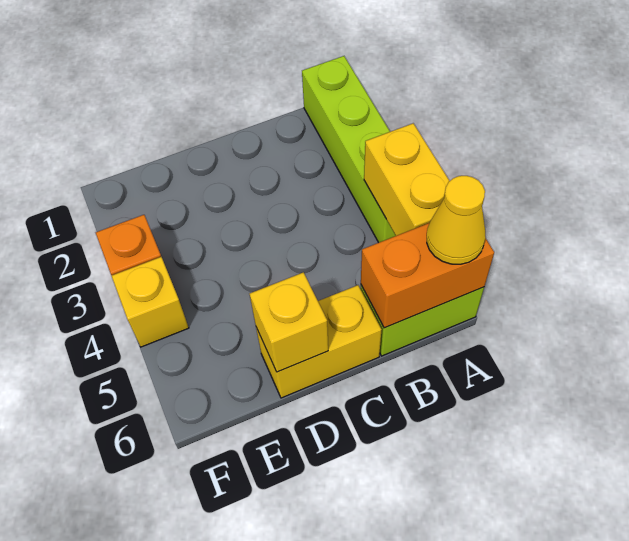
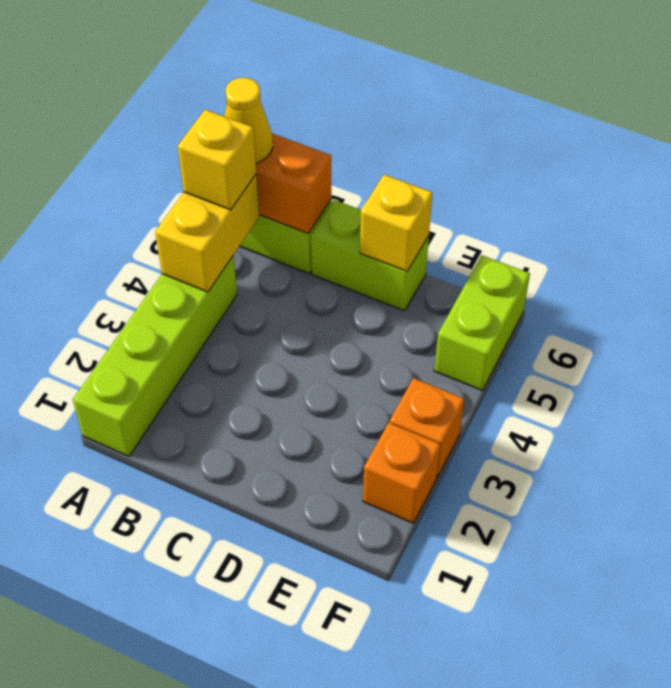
yellow brick C6:D6 level 1 -> lime brick C6:D6 level 1
none -> orange brick F2 level 1
yellow brick F4 level 1 -> yellow brick A5 level 3
none -> lime brick F5:F6 level 1

